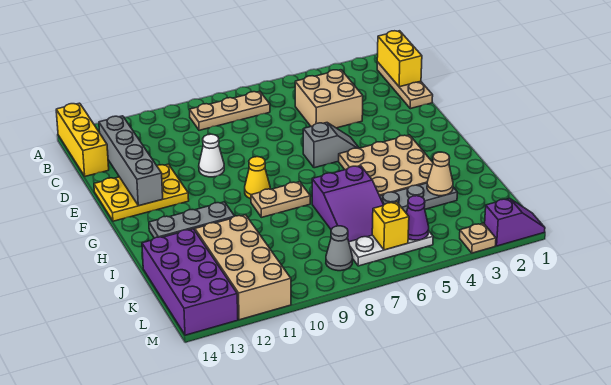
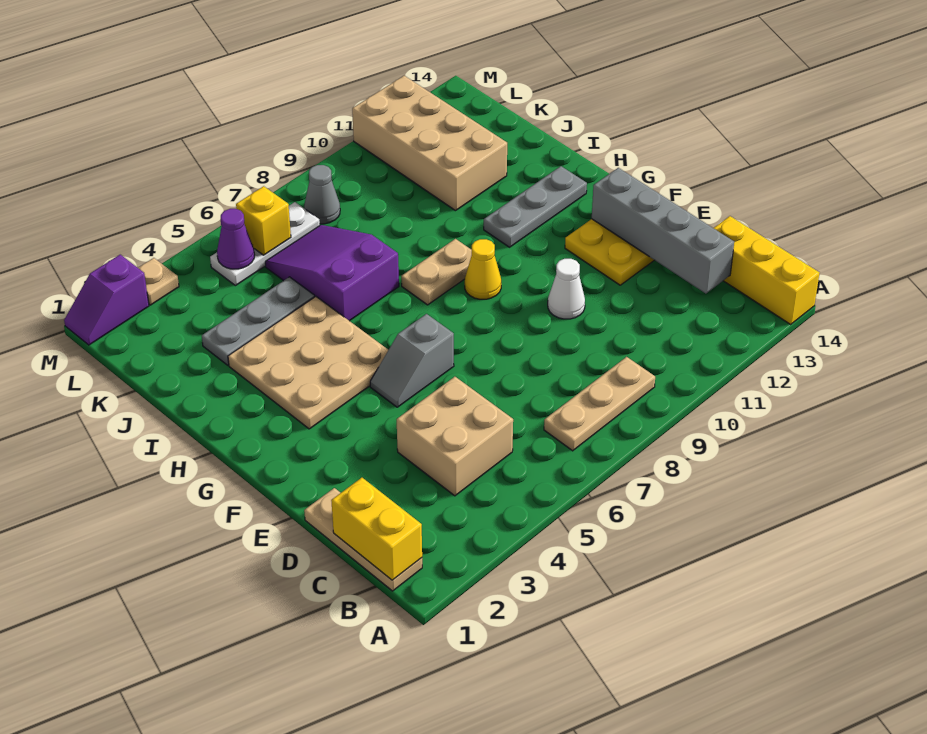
tan cone J3 level 2 -> none
purple brick J13:M14 level 1 -> none

